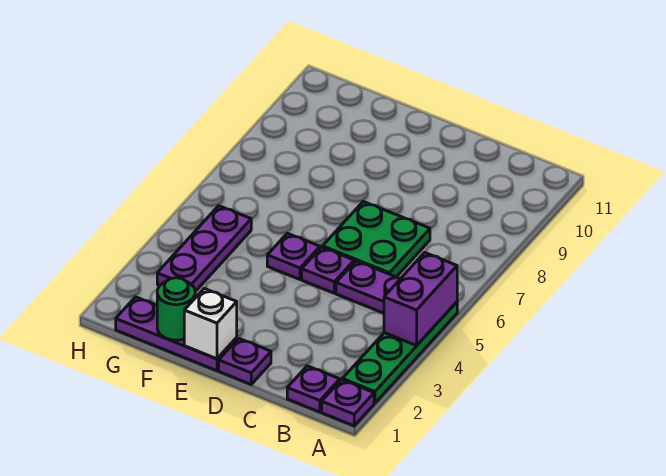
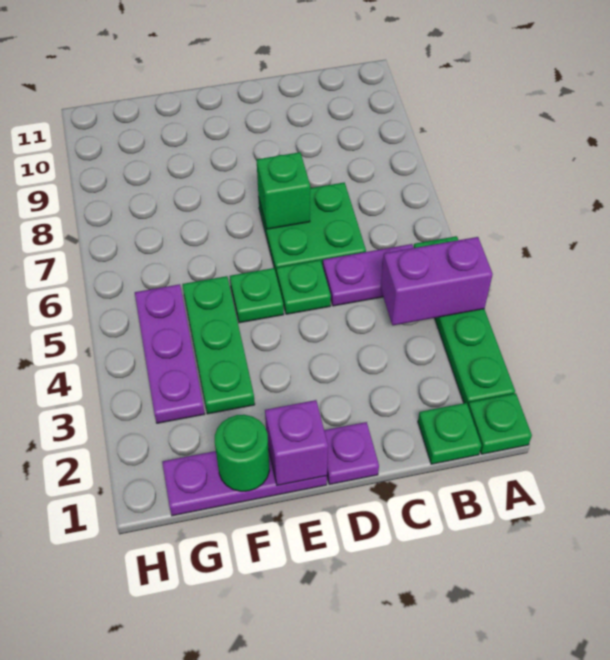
purple plate A1 level 1 -> green plate A1 level 1
purple brick A4:A5 level 2 -> purple brick A4:B4 level 2
purple plate B1 level 1 -> green plate B1 level 1
purple plate D5 level 1 -> green plate D5 level 1
none -> green brick D7 level 2
white brick E1 level 2 -> purple brick E1 level 2
purple plate E5 level 1 -> green plate E5 level 1
none -> green plate F3:F5 level 1

